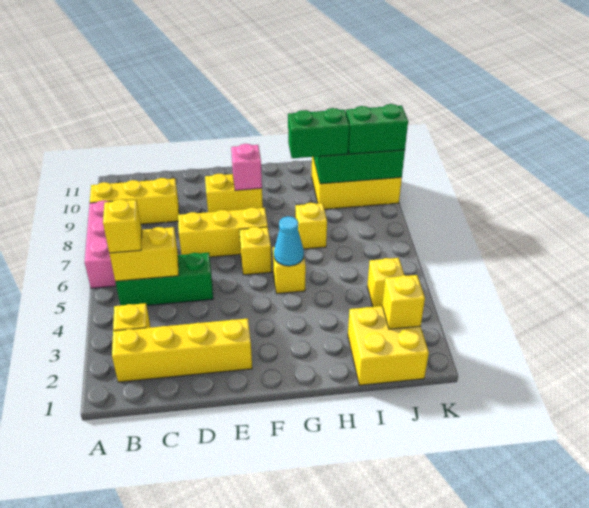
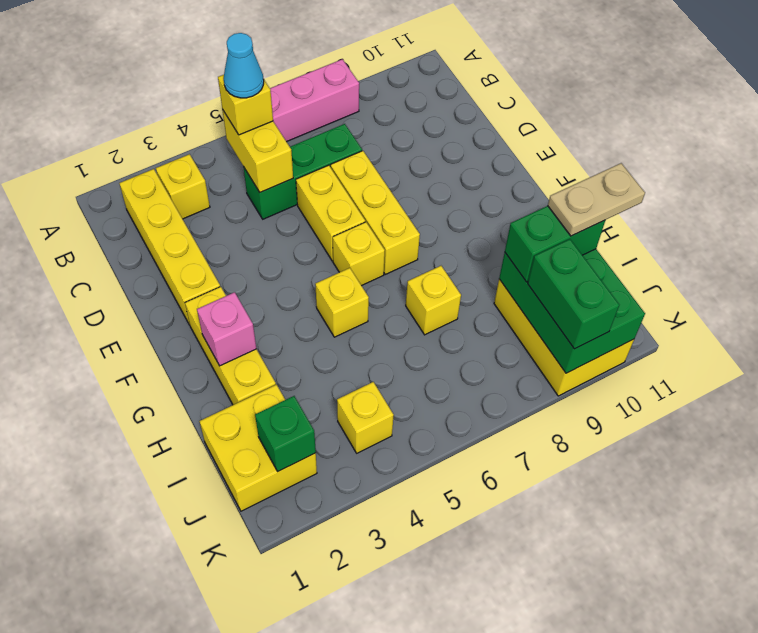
yellow brick A9:C9 level 1 -> yellow brick F2:H2 level 1
green brick B5:D5 level 1 -> green brick C5:C7 level 1
yellow brick E9:F9 level 1 -> yellow brick D6:E6 level 1
pink brick F9 level 2 -> pink brick G2 level 2
cyan cone G5 level 2 -> cyan cone B5 level 4
green brick H9:I9 level 3 -> green brick I9:I10 level 3
none -> tan plate I10:I11 level 4
yellow brick J2 level 2 -> green brick J2 level 2

